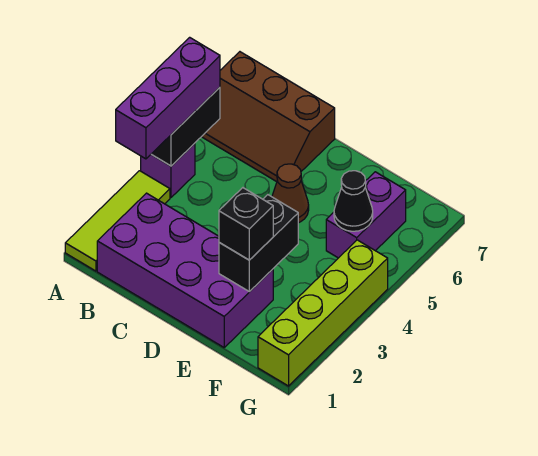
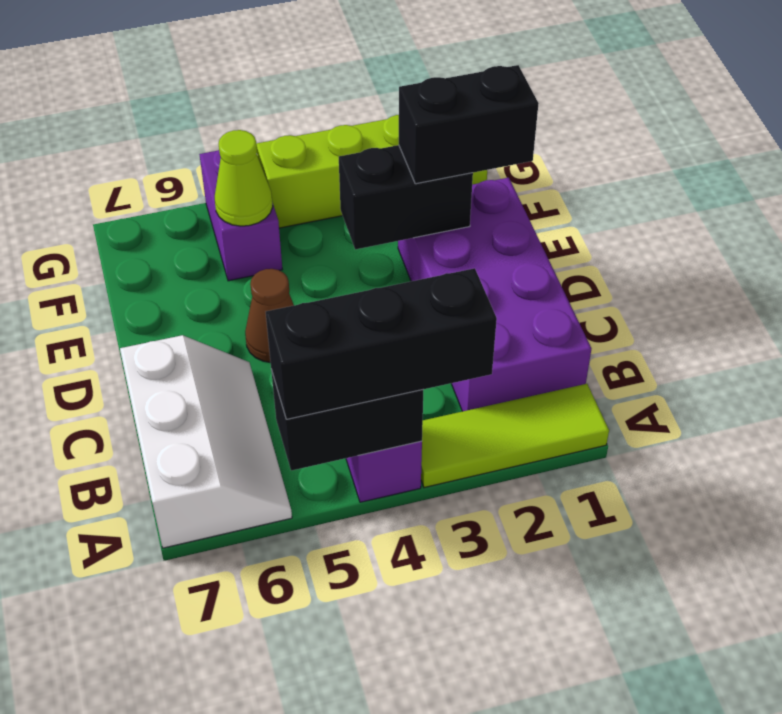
purple brick A3:A5 level 3 -> black brick A3:A5 level 3
brown slope A6:C7 level 1 top 7 -> white slope A6:C7 level 1 top 7
black brick E2 level 3 -> black brick E1:E2 level 3
purple brick F5:F6 level 1 -> purple brick F5:G5 level 1
black cone F5 level 2 -> lime cone F5 level 2

